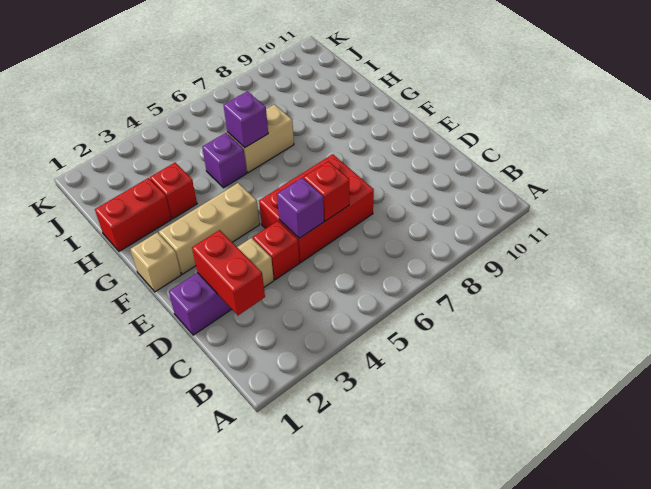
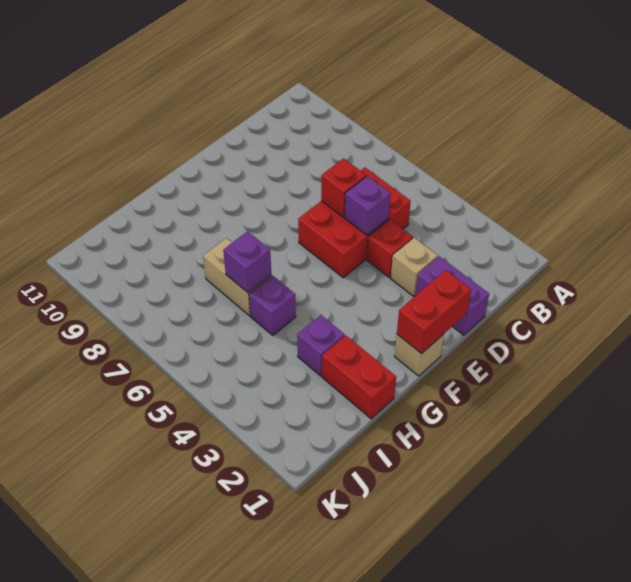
red brick C2:D2 level 2 -> red brick E1:F1 level 2
red brick D5:E7 level 1 -> red brick C5:E6 level 1
tan brick F2:F4 level 1 -> none
red brick H3 level 1 -> purple brick H3 level 1

